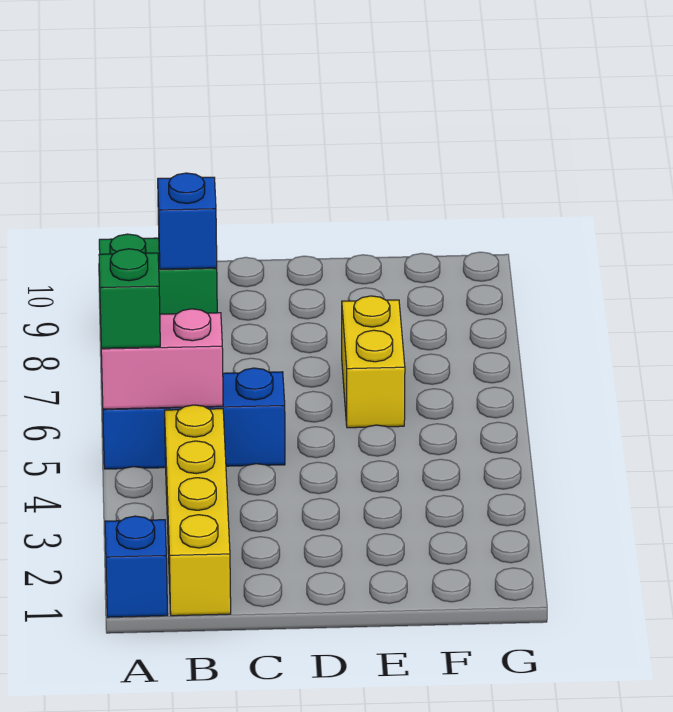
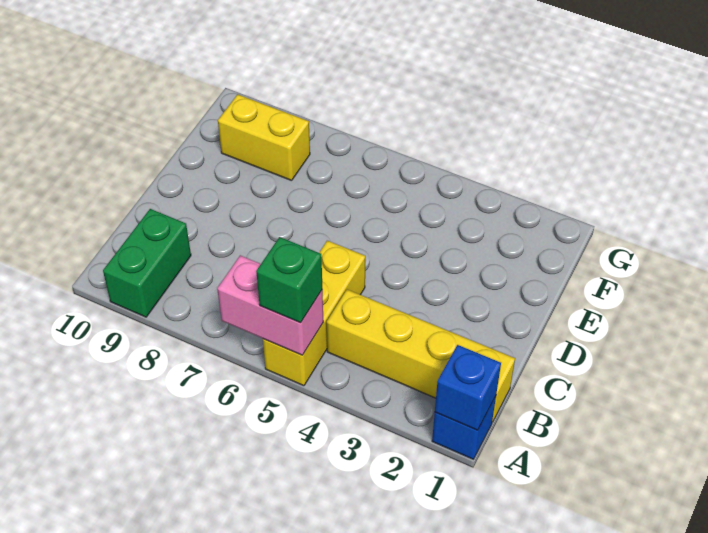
blue brick A5:C5 level 1 -> yellow brick A5:C5 level 1
pink brick A5:B5 level 2 -> pink brick A5:A6 level 2
blue brick B9 level 2 -> blue brick A1 level 2
yellow brick E6:E7 level 1 -> yellow brick F8:F9 level 1

